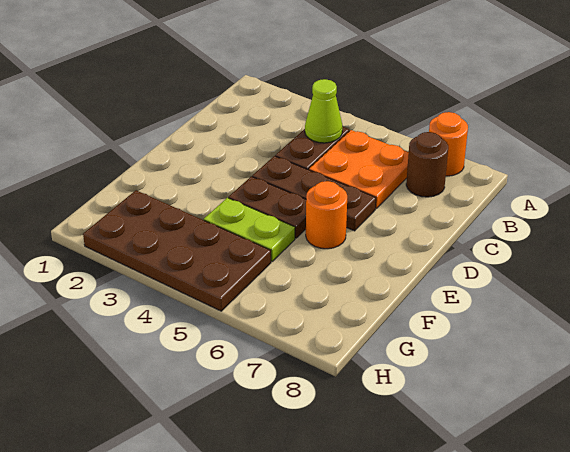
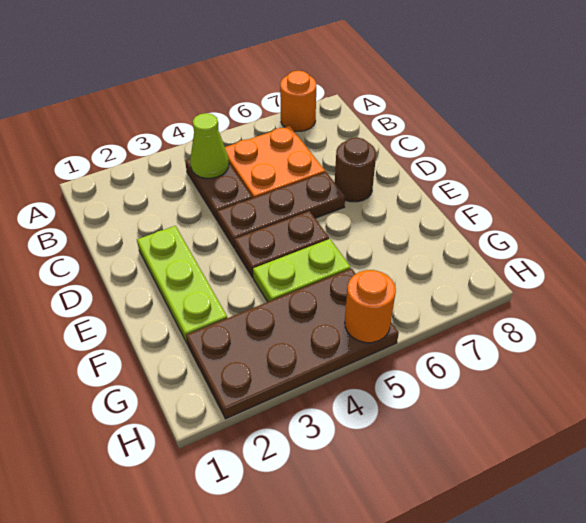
brown round brick B7 level 1 -> brown round brick D7 level 1
none -> lime plate D2:F2 level 1
orange round brick E6 level 1 -> orange round brick H5 level 2

